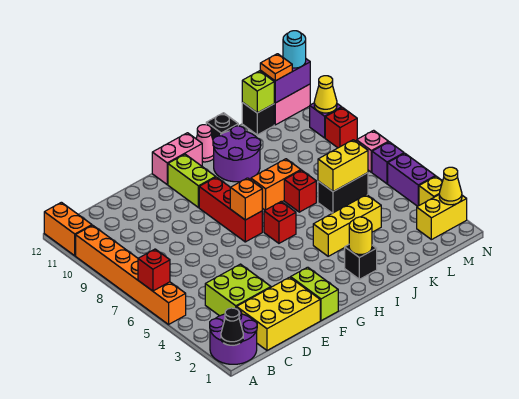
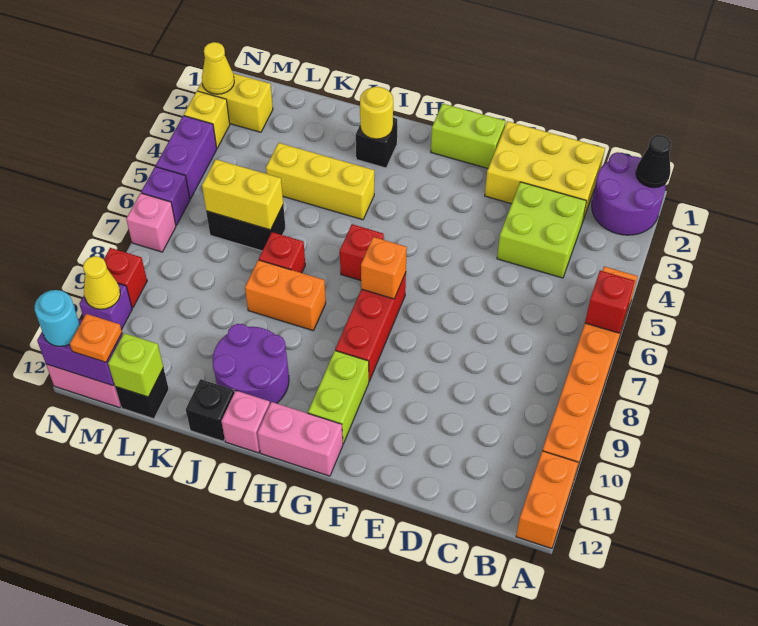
lime brick F1:F2 level 1 -> lime brick F1:G1 level 1
pink cone I12 level 1 -> pink brick I12 level 1

